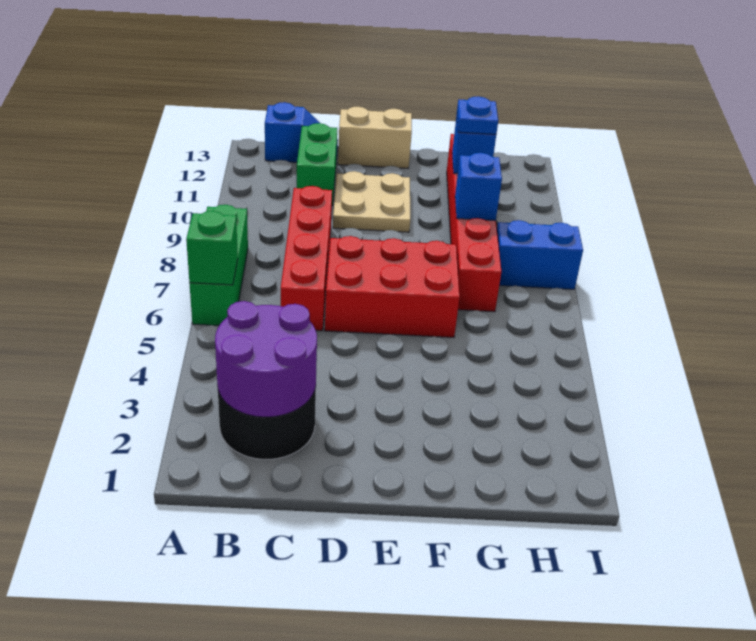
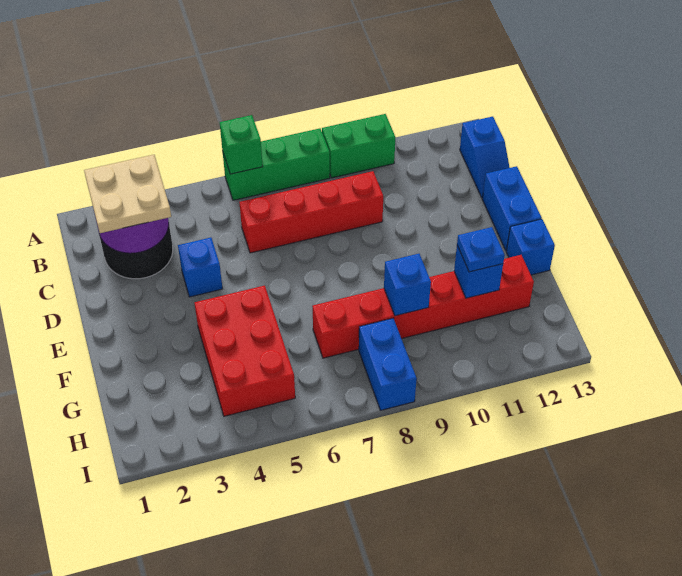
green brick C11:C12 level 1 -> green brick A9:A10 level 1
none -> blue brick D4 level 1
red brick D6:F7 level 1 -> red brick F4:H5 level 1
tan plate D10:E11 level 1 -> tan plate B2:C3 level 3
tan brick D13:E13 level 1 -> blue brick D13:E13 level 1
none -> blue brick F13 level 1

